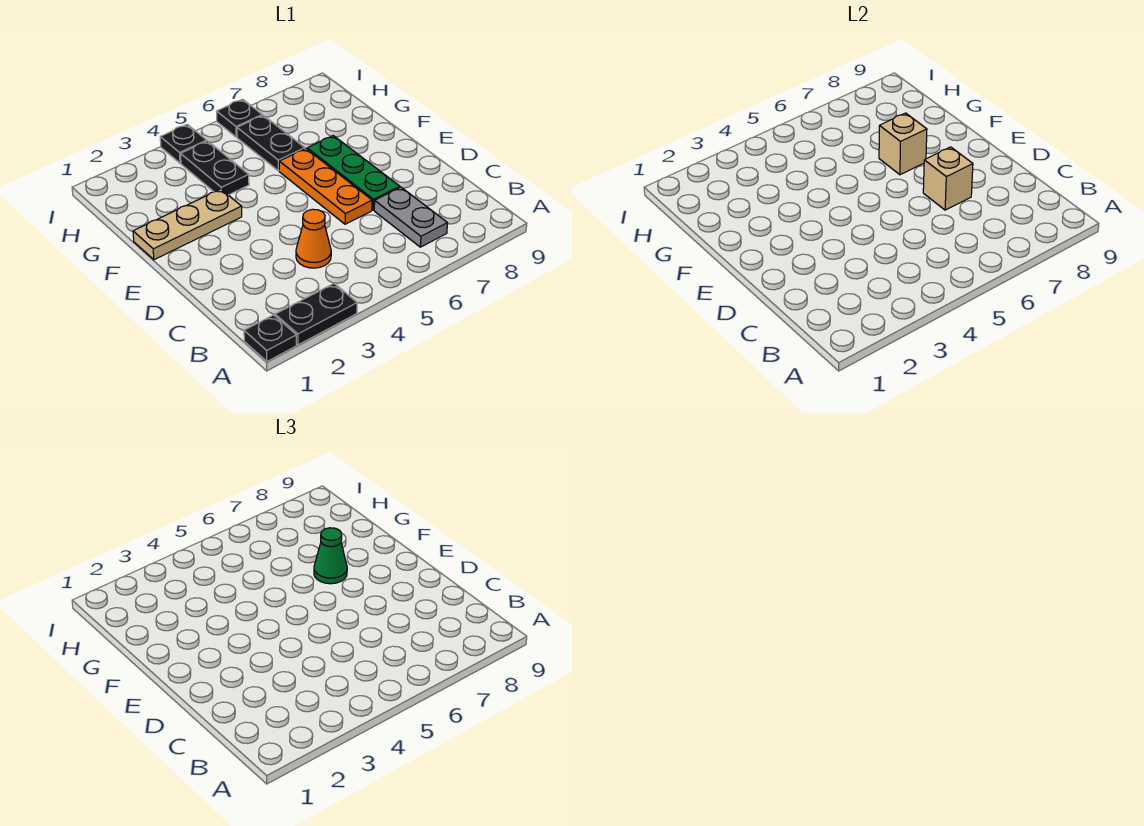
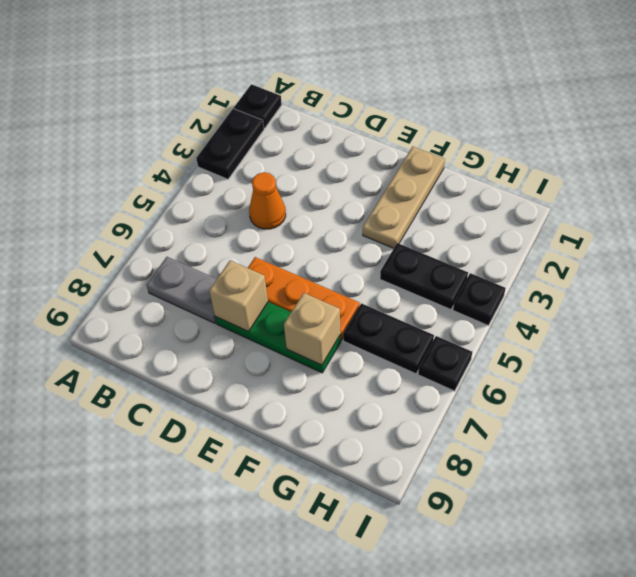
green cone F7 level 3 -> none

